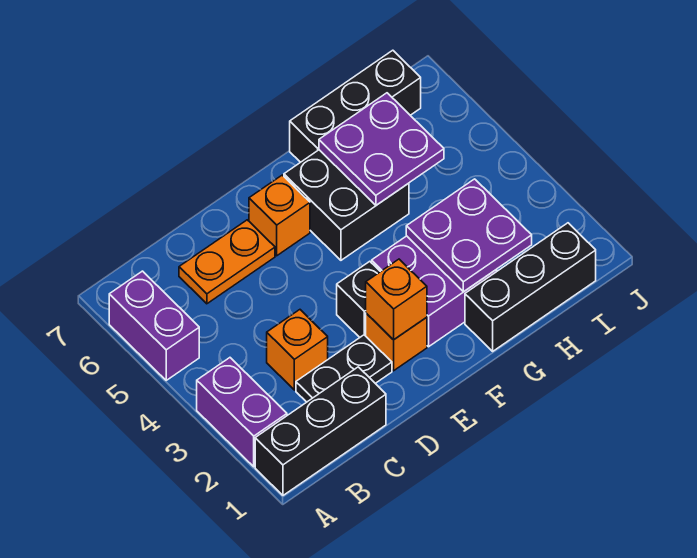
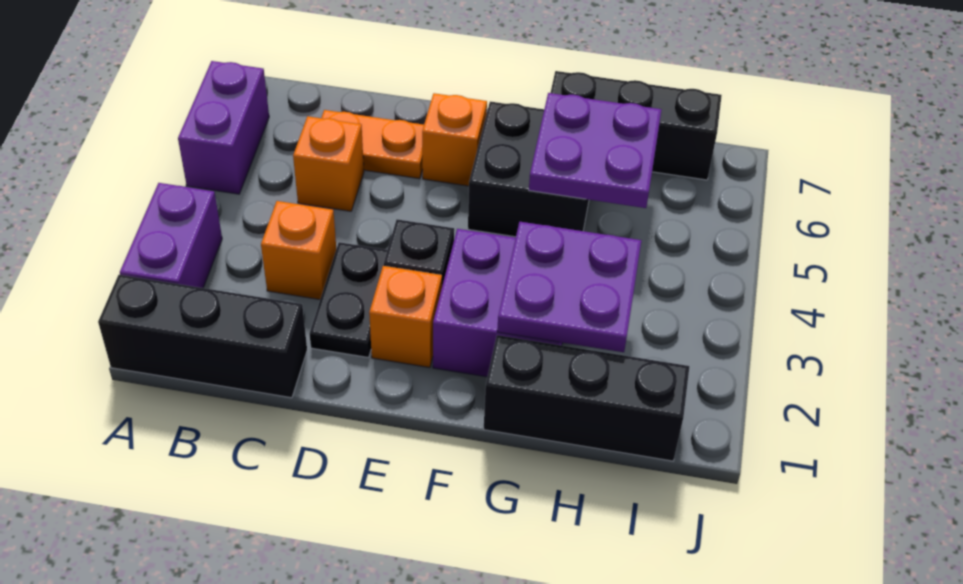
black plate C2:D2 level 1 -> black plate D2:D3 level 1
orange brick E2 level 2 -> orange brick C5 level 1

